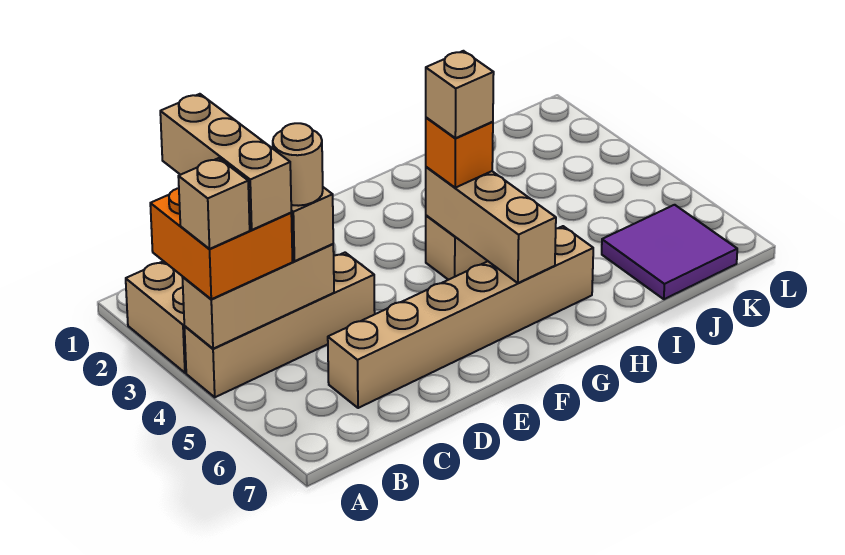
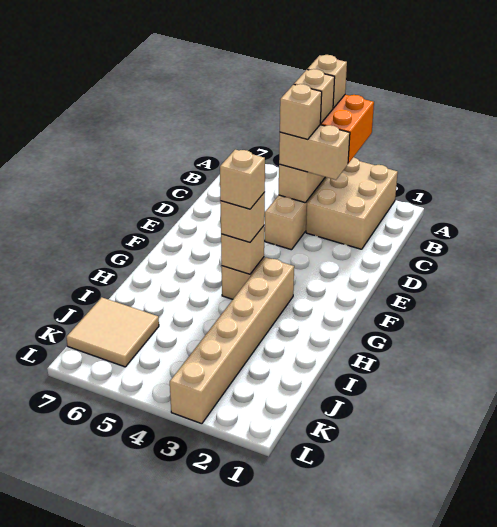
tan brick B2:B4 level 4 -> tan brick B4 level 4
tan round brick C4 level 4 -> tan brick C4 level 4
tan brick C6:H6 level 1 -> tan brick G3:L3 level 1
tan brick G4:G6 level 2 -> tan brick G4 level 2
orange brick G4 level 3 -> tan brick G4 level 3
purple tile J6:K7 level 1 -> tan tile J6:K7 level 1

